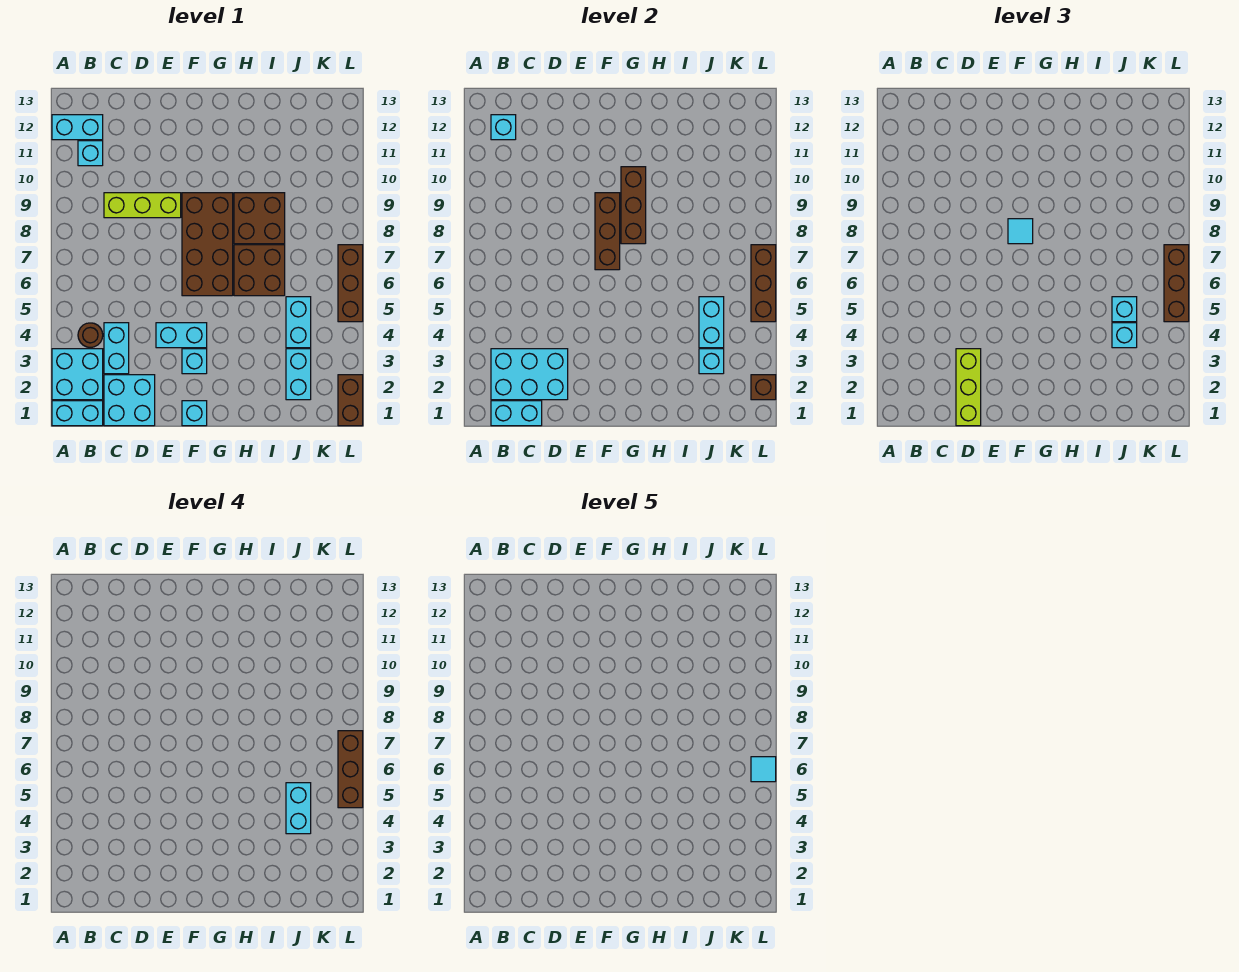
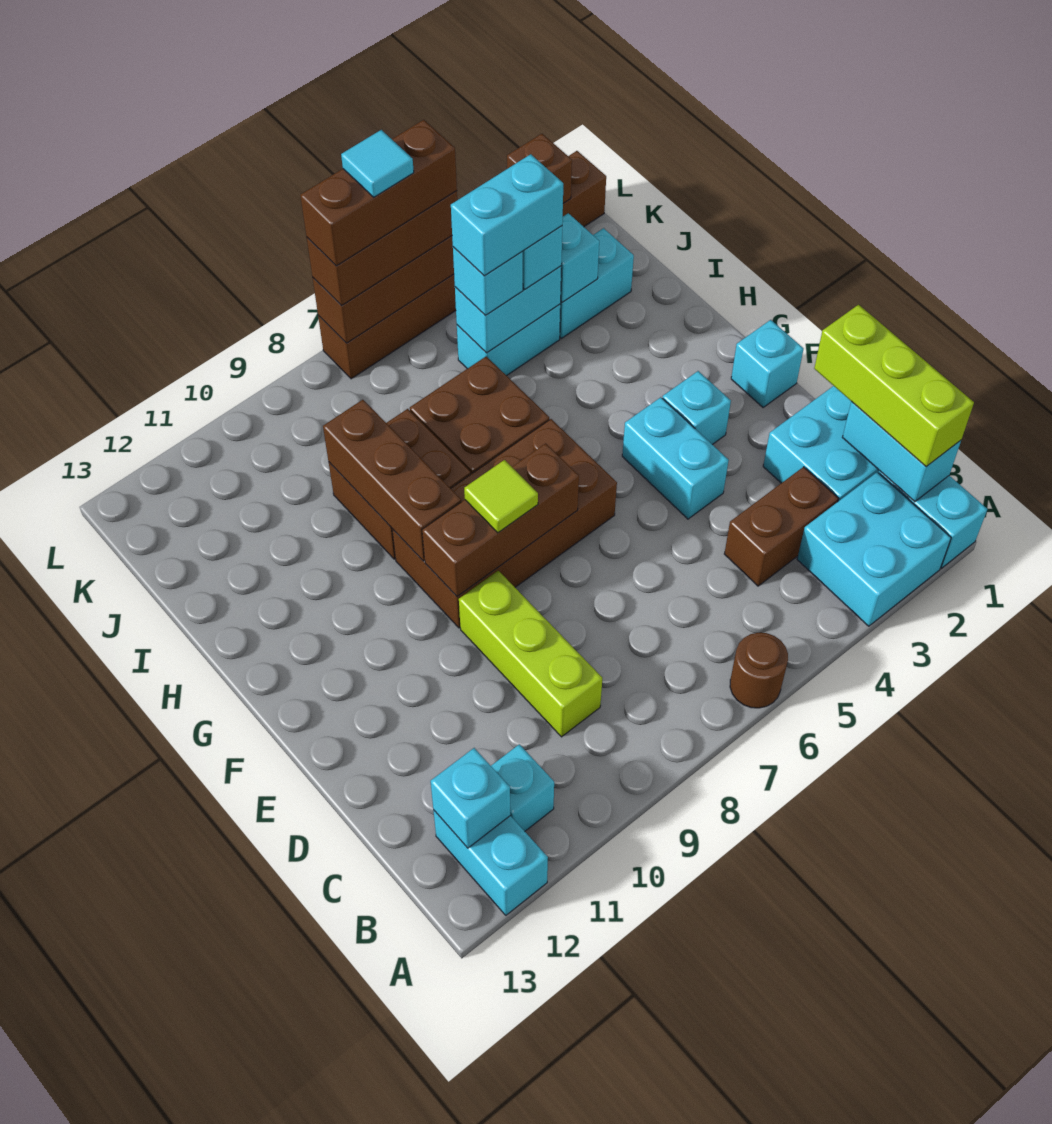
cyan brick B2:D3 level 2 -> none
brown round brick B4 level 1 -> brown round brick A6 level 1
cyan brick C3:C4 level 1 -> brown brick C3:C4 level 1
lime brick D1:D3 level 3 -> lime brick B1:D1 level 3
cyan tile F8 level 3 -> lime tile F8 level 3
brown brick G8:G10 level 2 -> brown brick G9:I9 level 2

